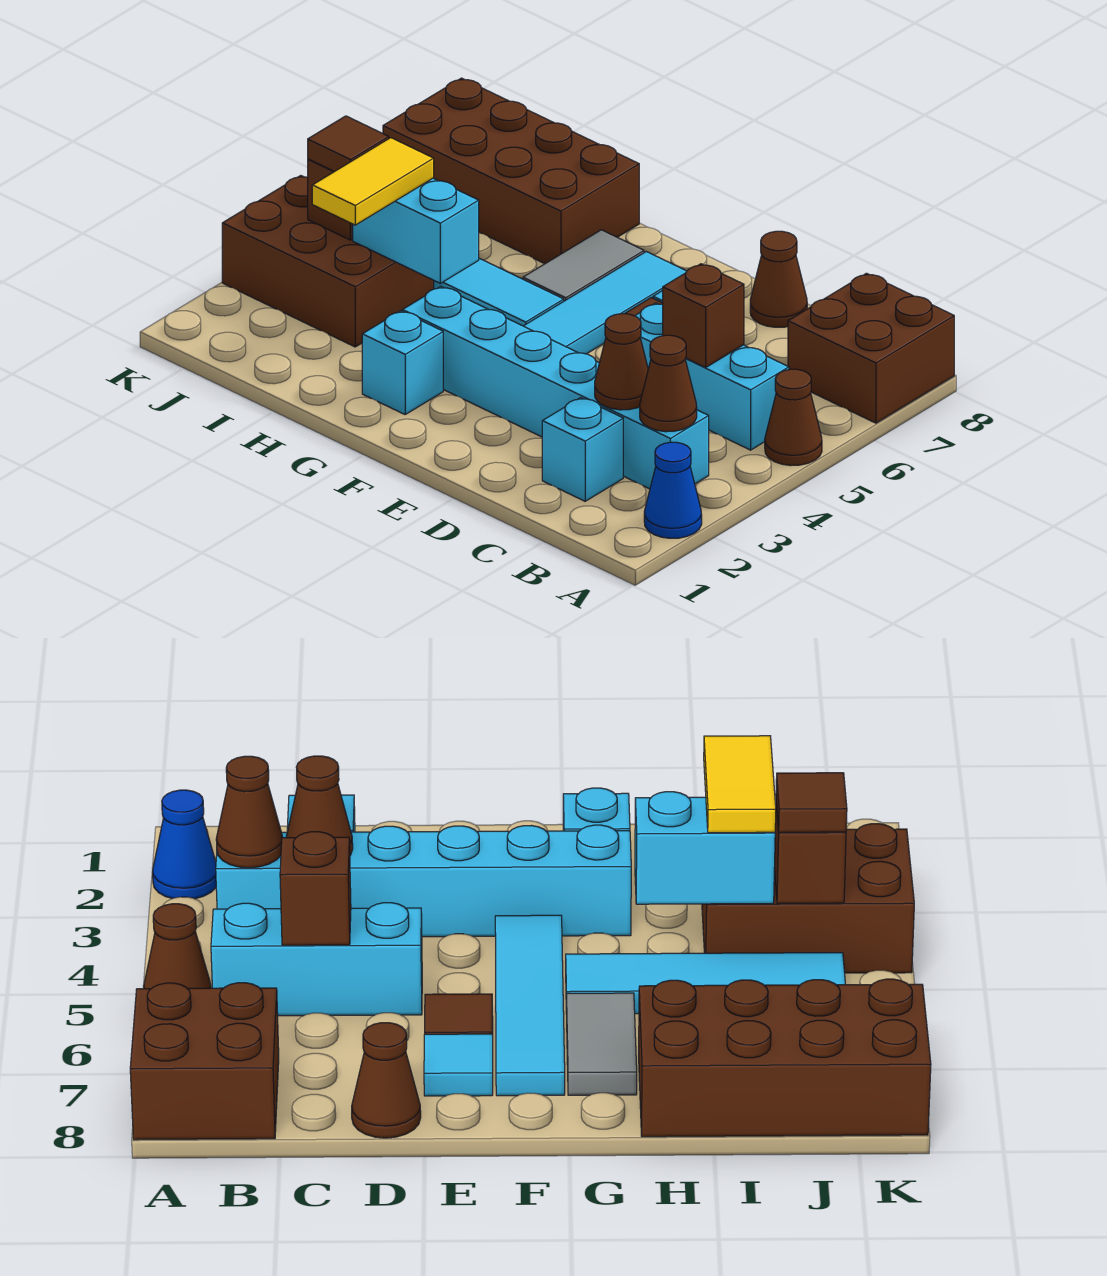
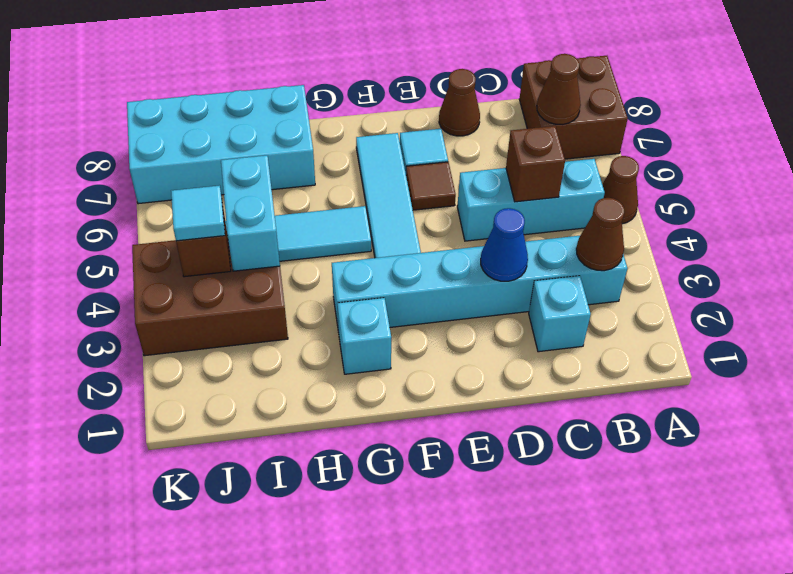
blue cone A2 level 1 -> blue cone D3 level 2
brown cone C3 level 2 -> brown cone B7 level 2
grey tile G6:G7 level 1 -> none
cyan brick H4:I4 level 2 -> cyan brick I4:I5 level 2
brown brick H7:K8 level 1 -> cyan brick H7:K8 level 1
yellow tile I3:I4 level 3 -> none
brown tile J4 level 3 -> cyan tile J4 level 3

